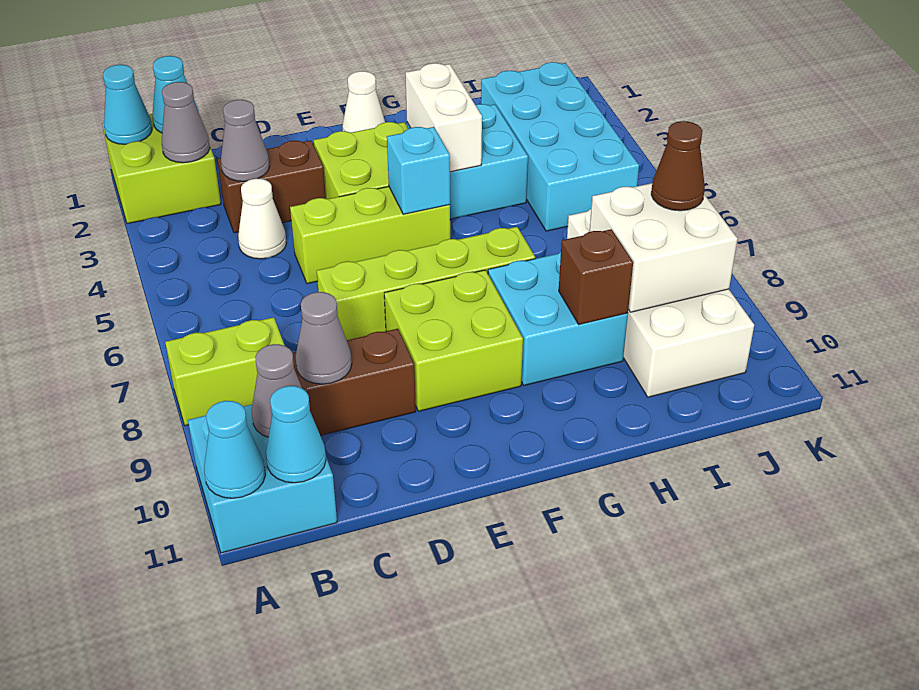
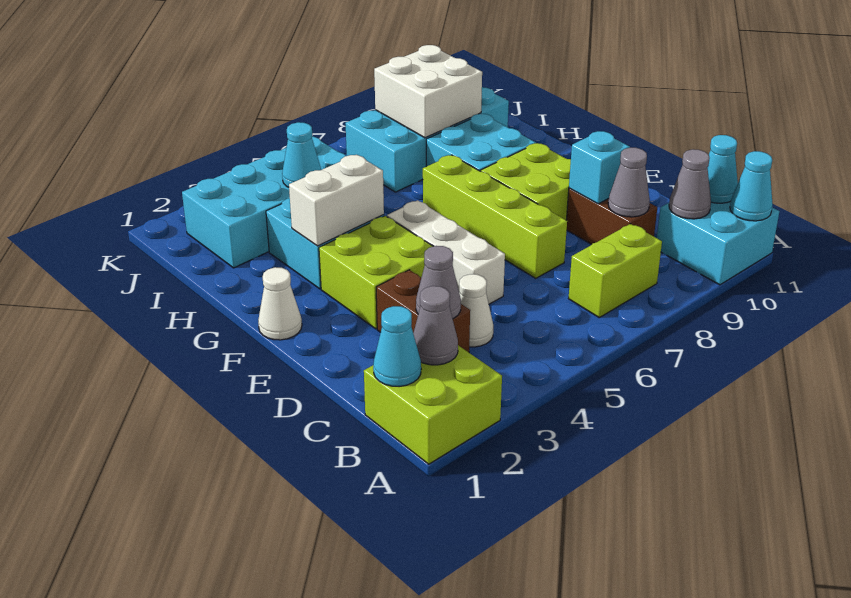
cyan cone A1 level 2 -> cyan cone I4 level 2
lime brick A8:B8 level 1 -> lime brick B7:B8 level 1
lime brick D5:F5 level 1 -> white brick D5:F5 level 1
cyan brick F5 level 2 -> cyan brick D9 level 2
brown brick H9 level 2 -> none
white brick I7:J10 level 1 -> cyan brick I7:J10 level 1
brown cone J8 level 3 -> none

